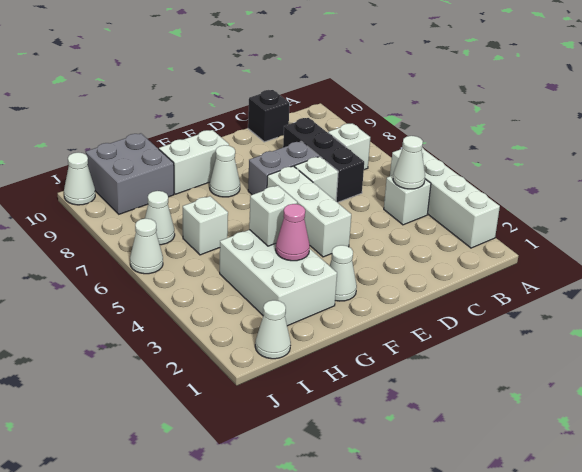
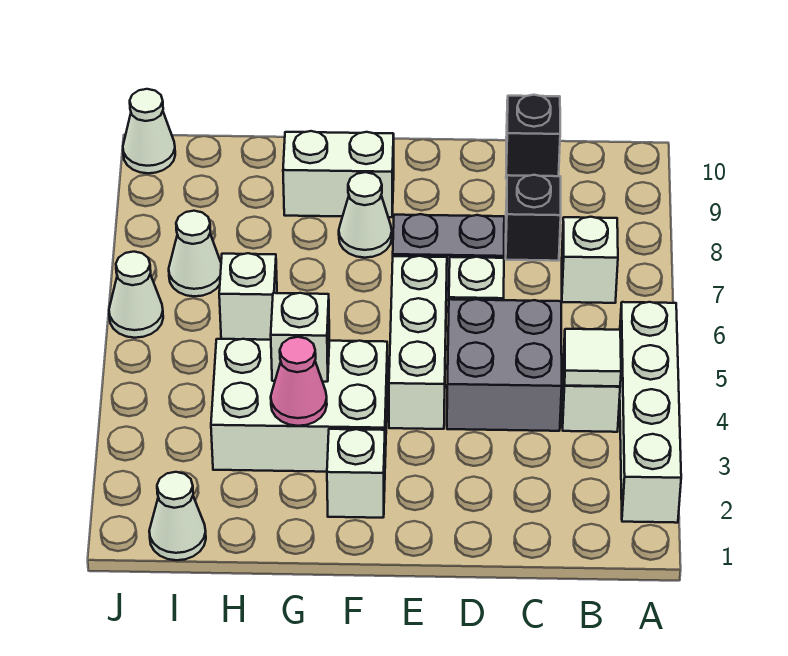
white cone B4 level 2 -> white tile B4 level 2
black brick C6:C8 level 1 -> black brick C8 level 1
white cone F2 level 1 -> white brick F2 level 1
white brick G2:H4 level 1 -> white brick F3:H4 level 1
grey brick H9:I10 level 1 -> grey brick C4:D5 level 1

